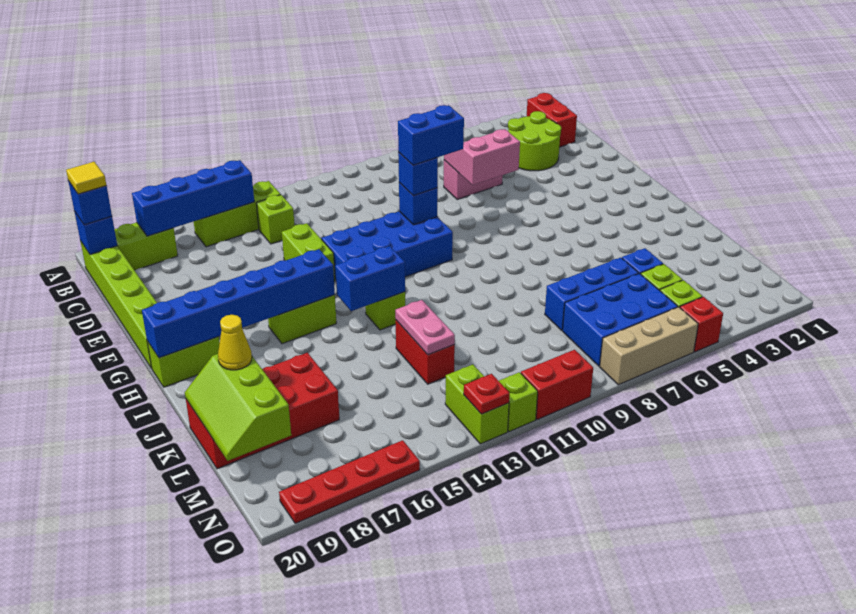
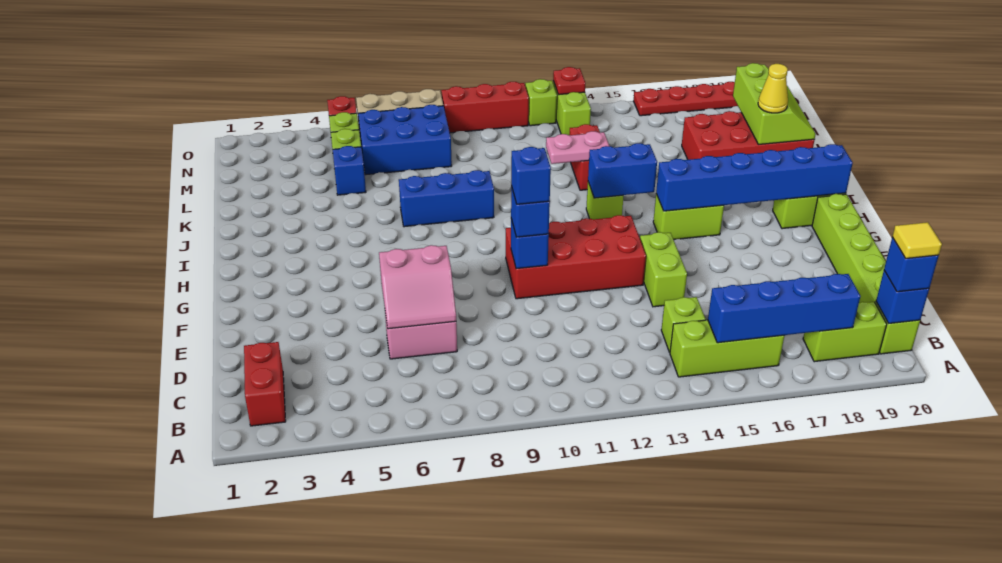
lime round brick C3:D4 level 1 -> none
blue brick F9:F10 level 4 -> blue brick F10 level 4
blue brick F10:G13 level 1 -> red brick F10:G13 level 1
pink plate K13:L13 level 2 -> pink plate K12:K13 level 2
blue brick L6:L8 level 1 -> blue brick J7:J9 level 1
red brick O10:O11 level 1 -> red brick O9:O11 level 1

